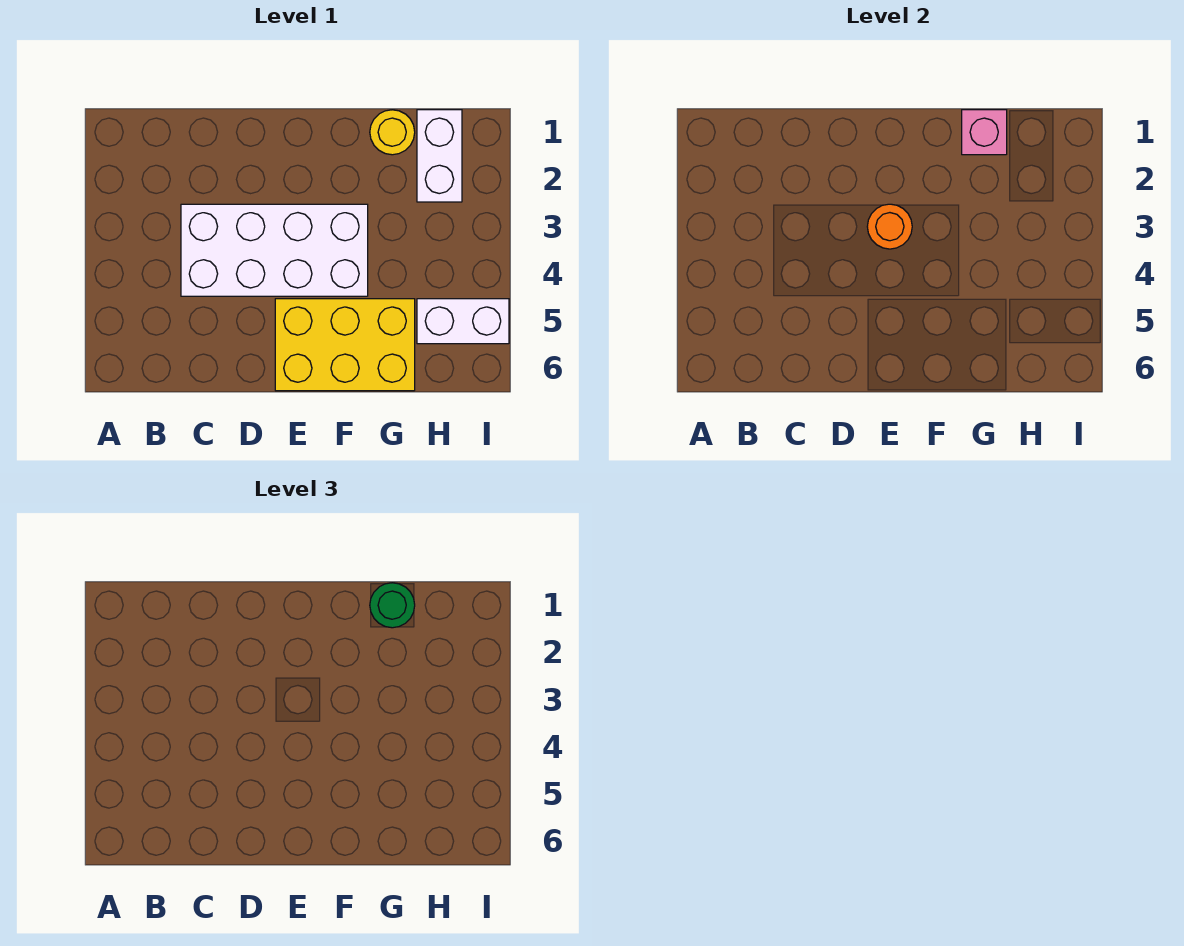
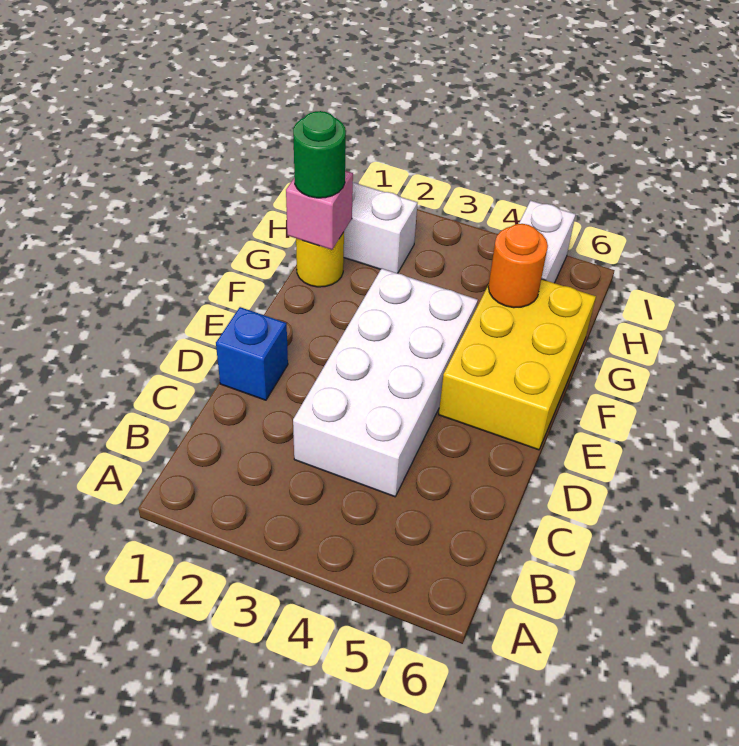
none -> blue brick D1 level 1
orange round brick E3 level 2 -> orange round brick G5 level 2

